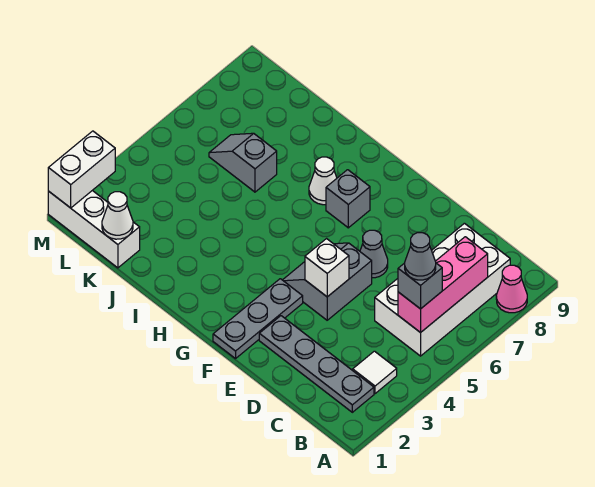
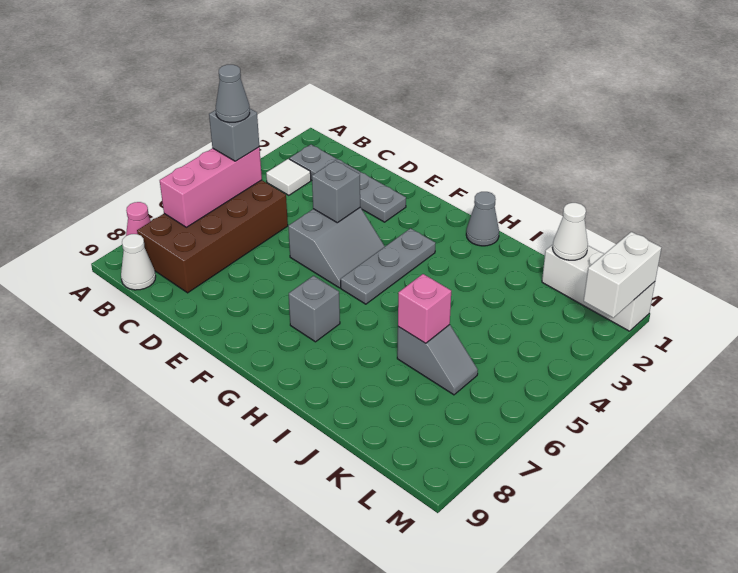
white brick B5:C8 level 1 -> brown brick B5:C8 level 1
white brick E4 level 2 -> grey brick E4 level 2
grey cone E6 level 1 -> grey cone H1 level 1
grey plate F1:F3 level 1 -> grey plate G3:G5 level 1
white cone H7 level 1 -> white cone B9 level 1
none -> pink brick J6 level 2

